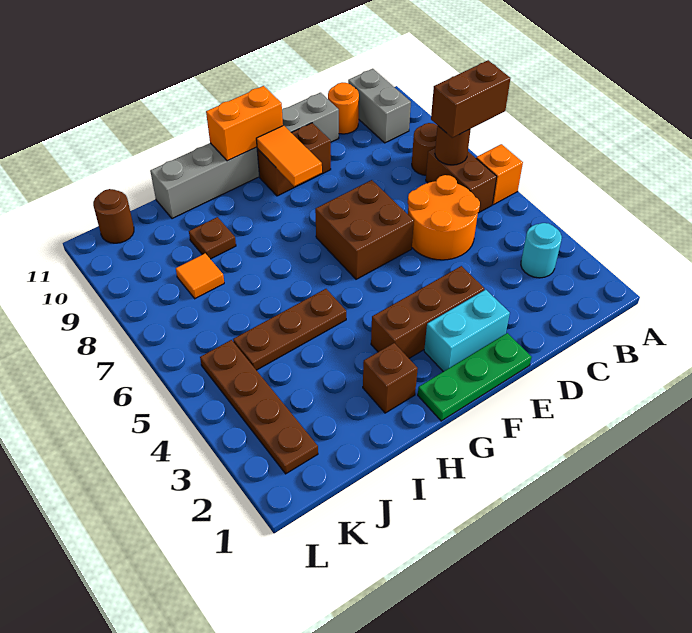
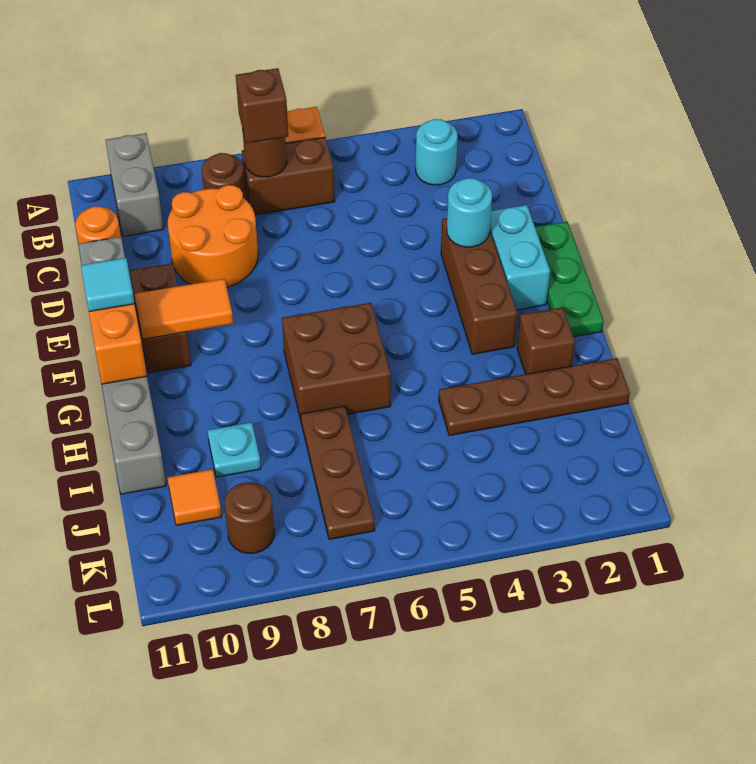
brown brick A7:B7 level 3 -> brown brick B7 level 3
grey brick B10:B11 level 1 -> grey brick A10:B10 level 1
orange round brick C5:D6 level 1 -> orange round brick C8:D9 level 1
none -> cyan round brick E3 level 2
brown brick E6:F7 level 1 -> brown brick G6:H7 level 1
none -> cyan tile F11 level 3
brown plate H5:J5 level 1 -> brown plate I7:K7 level 1
brown plate I9 level 1 -> cyan plate I9 level 1
orange tile J8 level 1 -> orange tile J10 level 1
brown plate K2:K5 level 1 -> brown plate I1:I4 level 1
brown round brick K11 level 1 -> brown round brick K9 level 1

